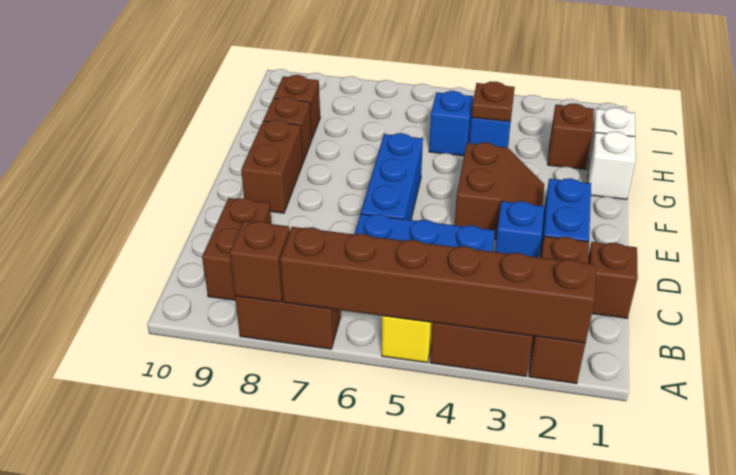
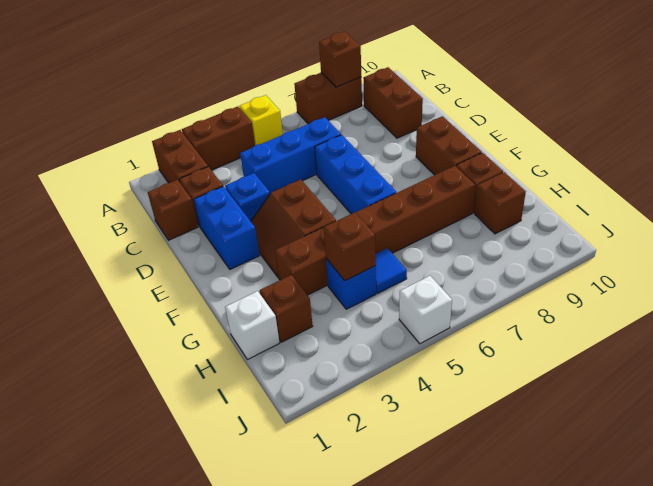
brown brick A2:A7 level 2 -> brown brick G3:G8 level 1
white brick G1 level 1 -> white brick J5 level 1
brown plate H4 level 2 -> brown brick H4 level 2
blue brick H5 level 1 -> blue tile H5 level 1

